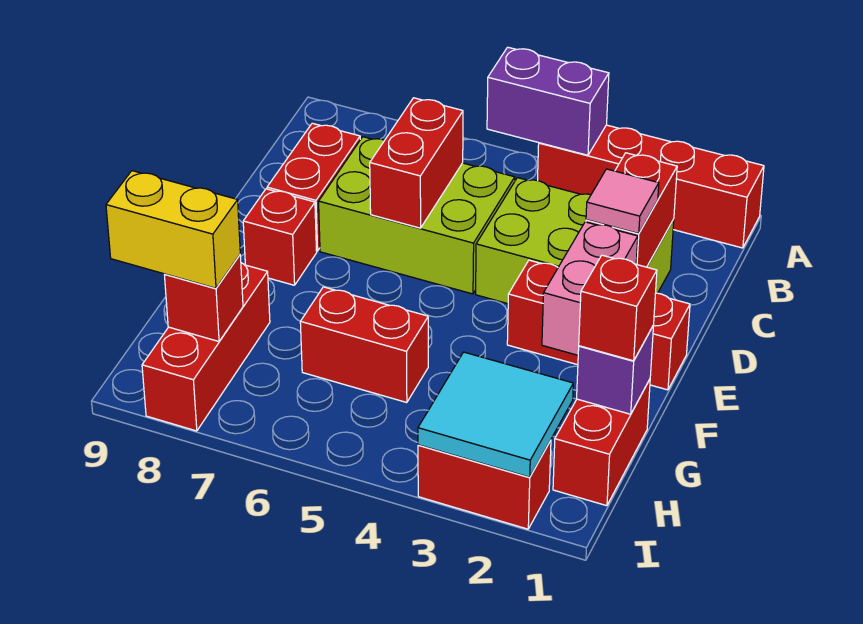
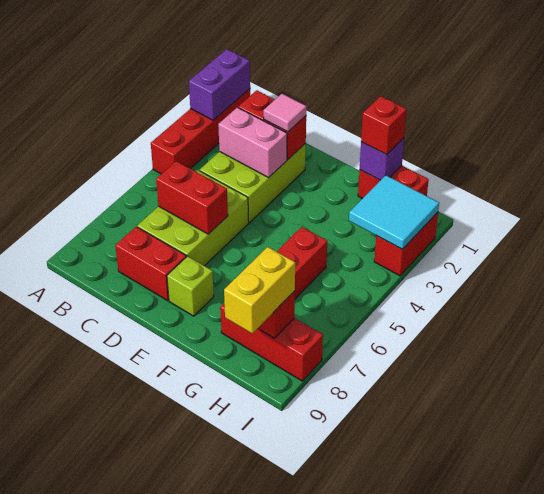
purple brick A4:A5 level 2 -> purple brick A1:A2 level 2
red brick E1:E3 level 1 -> none
pink brick E2:F2 level 2 -> pink brick C3:D3 level 2
red brick E8 level 1 -> lime brick E8 level 1

